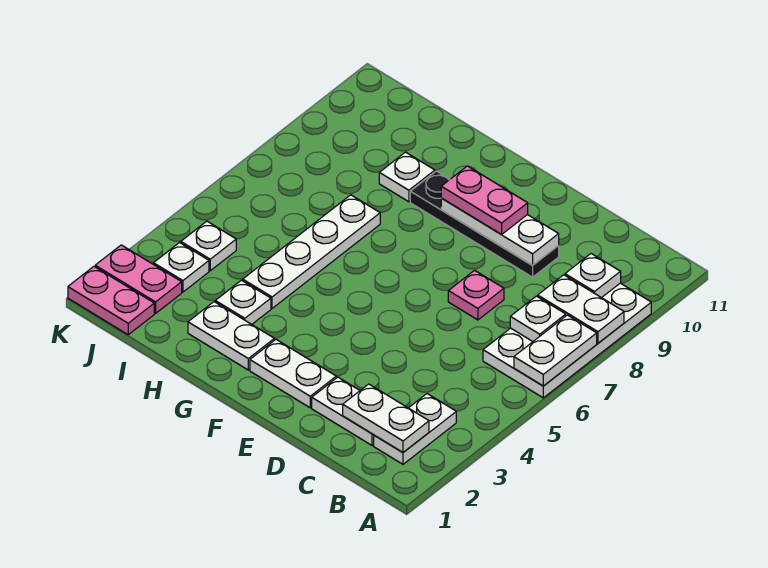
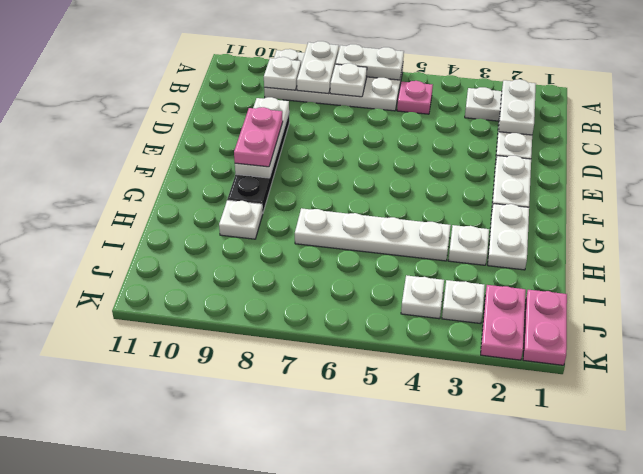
pink plate D7 level 1 -> pink plate B5 level 1

